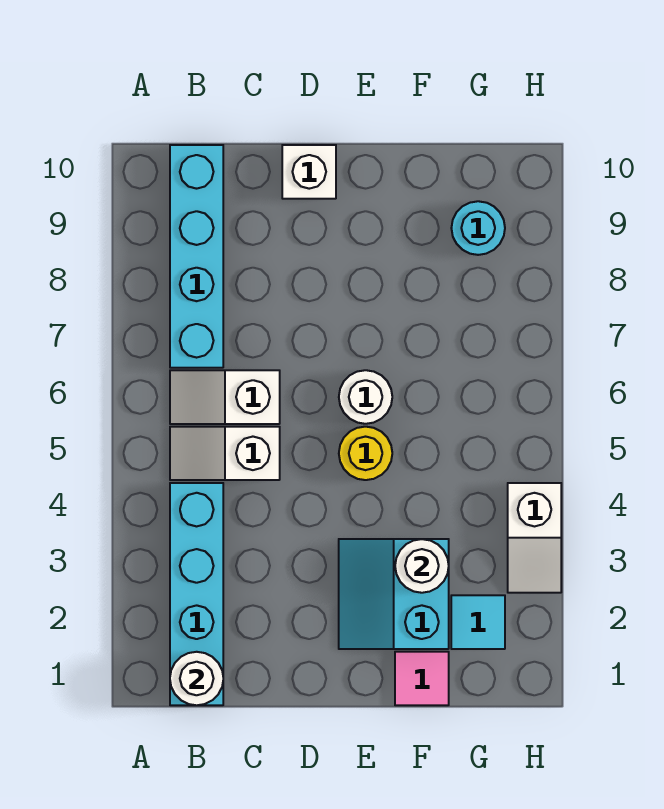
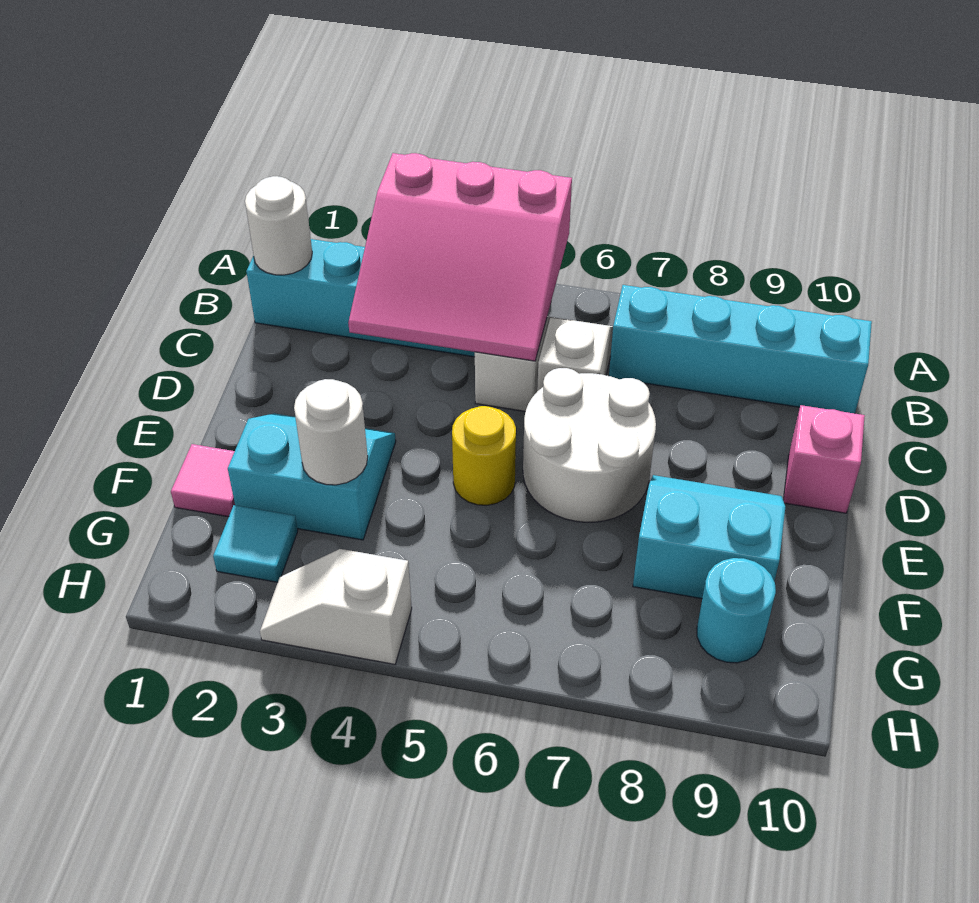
none -> pink slope A3:C5 level 2 top A
white brick D10 level 1 -> pink brick D10 level 1
white round brick E6 level 1 -> white round brick D6:E7 level 1
none -> cyan slope E8:F9 level 1 top F

